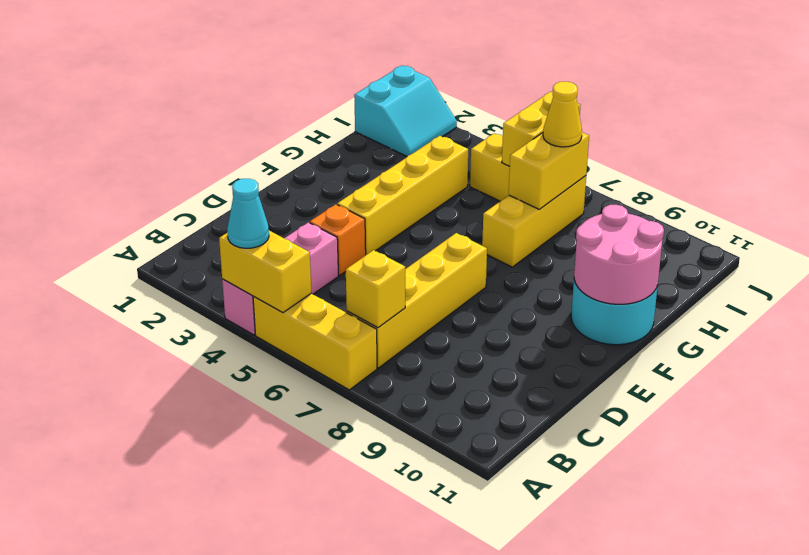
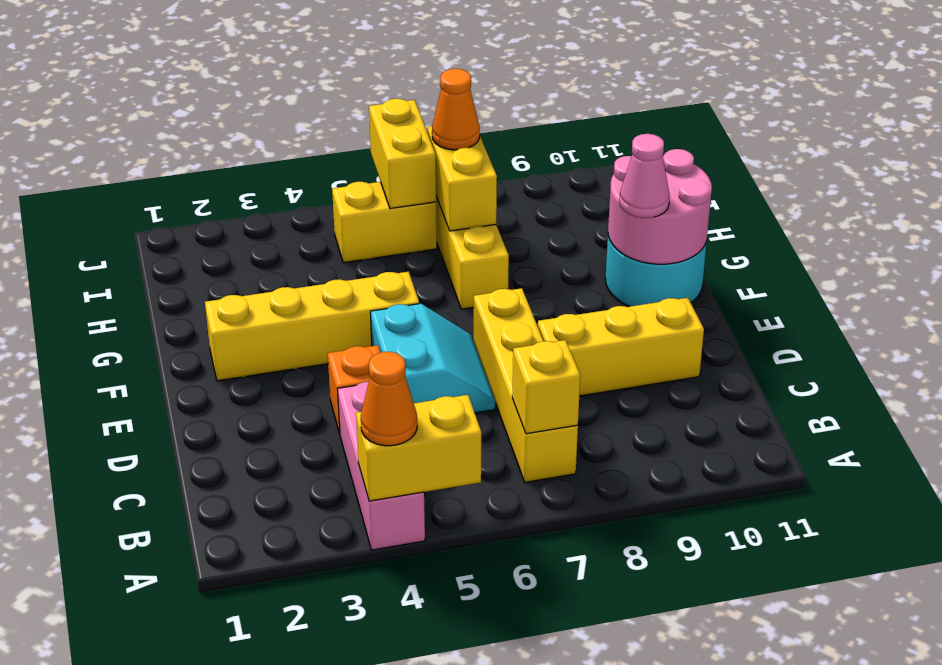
cyan cone A4 level 3 -> orange cone A4 level 3
yellow brick A5:A7 level 1 -> yellow brick D8:D10 level 1
yellow brick E4:H4 level 1 -> yellow brick F2:F5 level 1
none -> pink cone F10 level 3
cyan slope I1:J2 level 1 top 1 -> cyan slope D5:E6 level 1 top 5
yellow cone I7 level 3 -> orange cone I7 level 3

